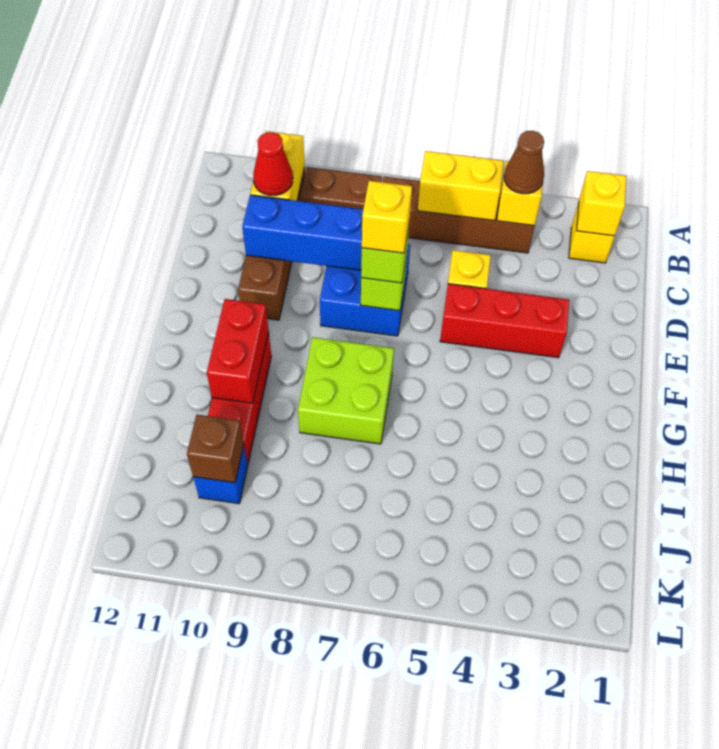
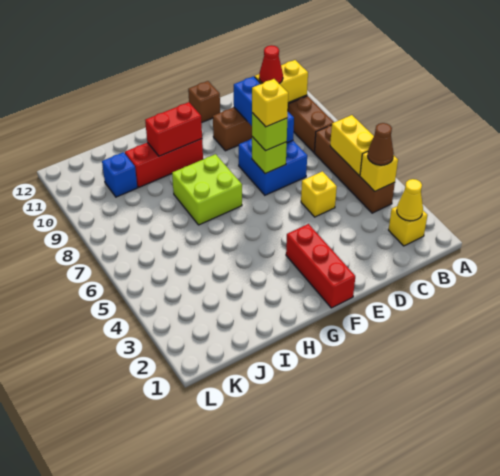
yellow brick B2 level 2 -> yellow cone B2 level 2
red brick E3:E5 level 1 -> red brick F1:F3 level 1
brown brick J10 level 2 -> brown brick E12 level 1

